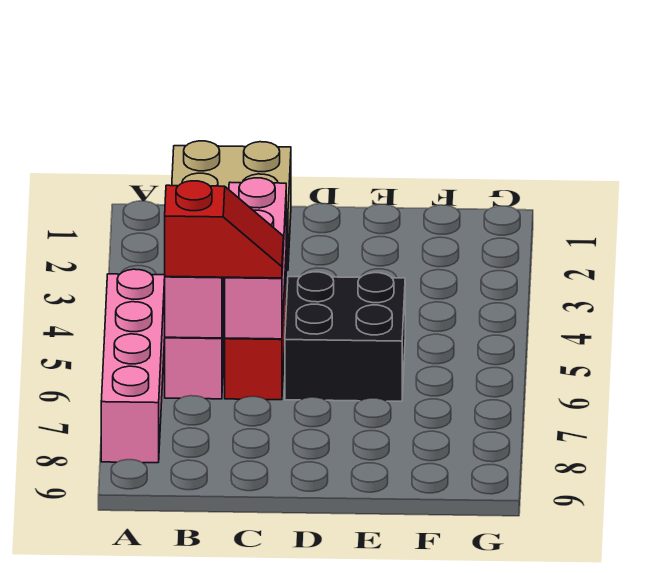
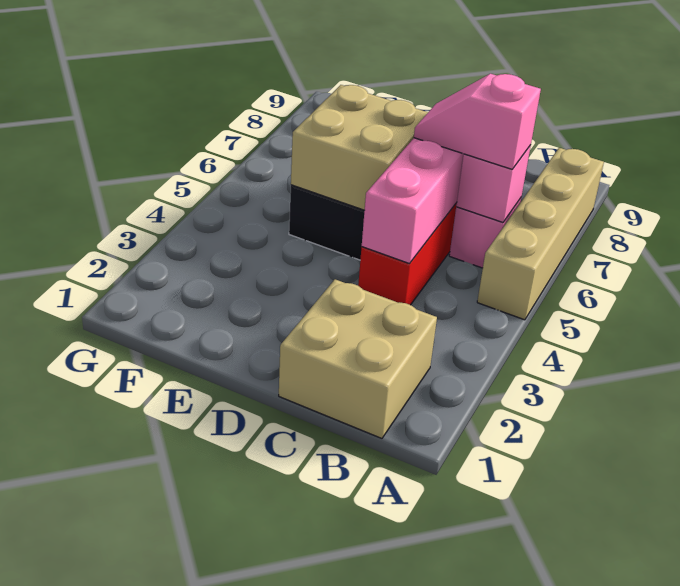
pink brick A5:A8 level 1 -> tan brick A5:A8 level 1
red slope B6:C6 level 3 top B -> pink slope B6:C6 level 3 top B
none -> tan brick D5:E6 level 2

